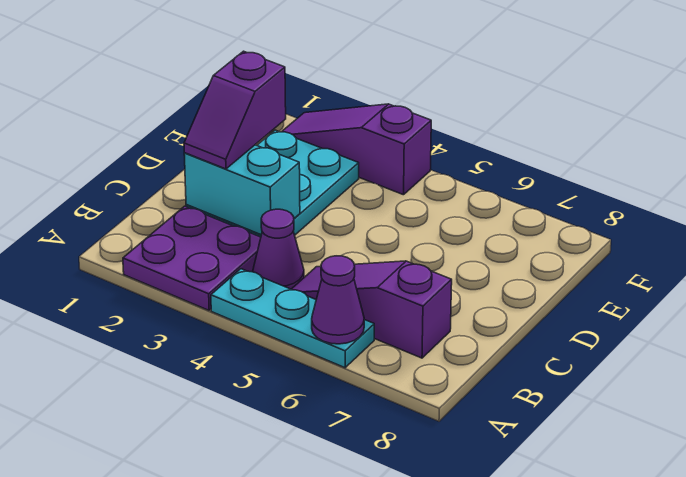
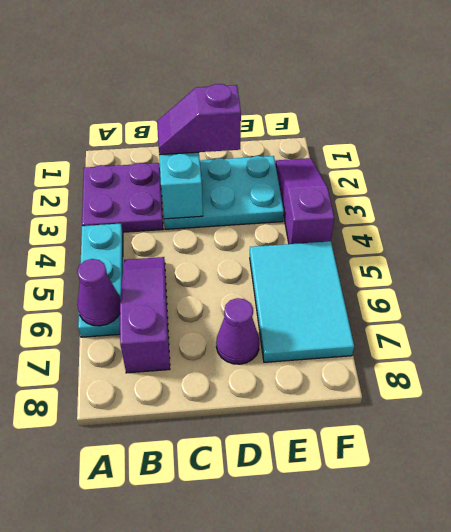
purple cone B4 level 1 -> purple cone D7 level 1
none -> cyan tile E5:F7 level 1

